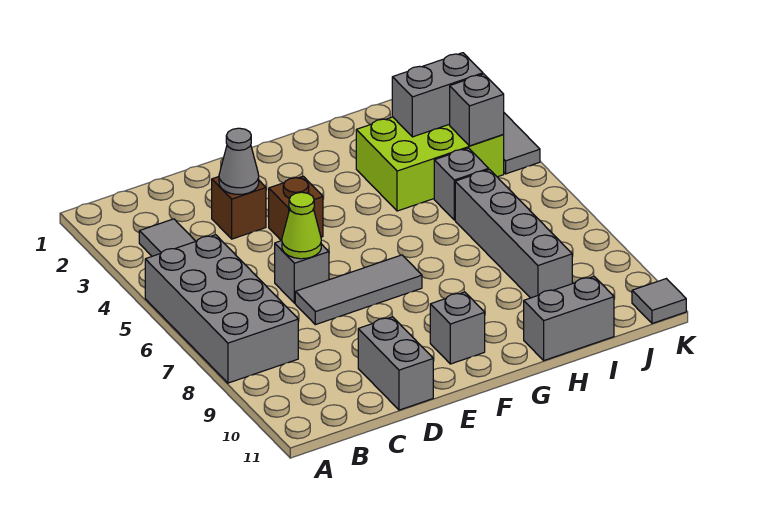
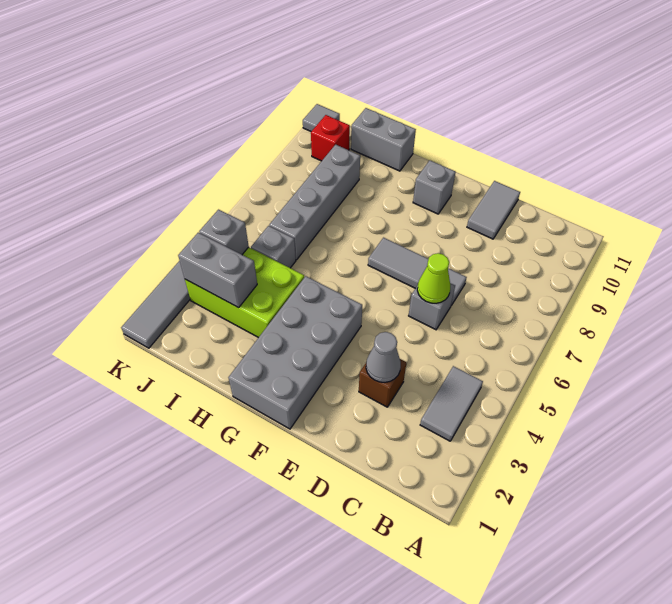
grey brick A5:B8 level 1 -> grey brick F1:G4 level 1
grey brick D10:D11 level 1 -> grey tile D10:D11 level 1
brown brick E4 level 1 -> none
none -> red brick J10 level 1

